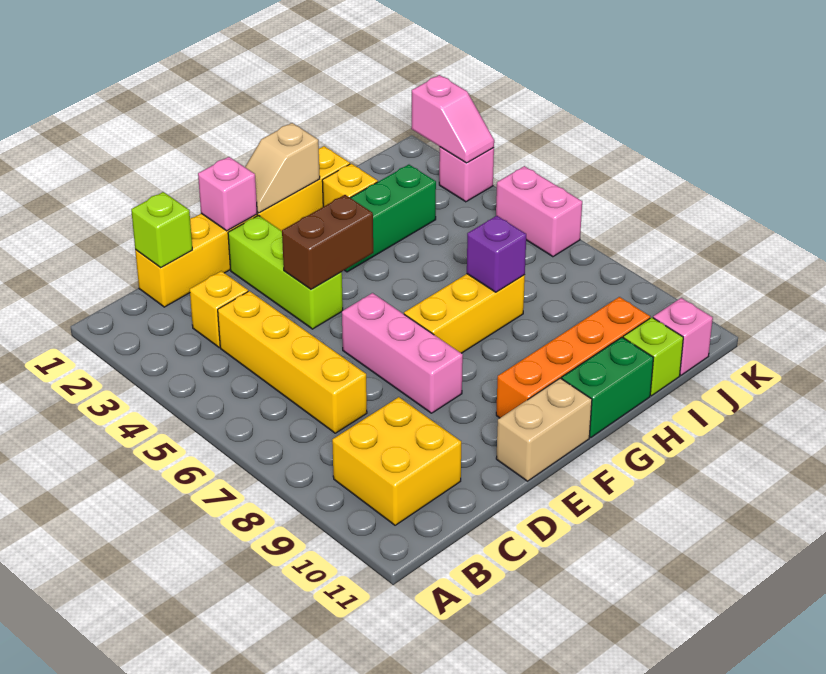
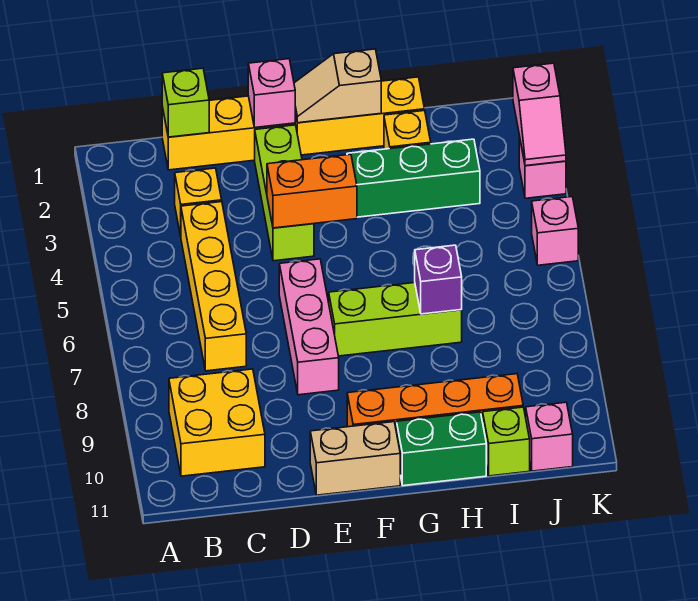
brown brick E4:F4 level 2 -> orange brick E4:F4 level 2
yellow brick F7:H7 level 1 -> lime brick F7:H7 level 1
pink brick K5:K6 level 1 -> pink brick K5 level 1

